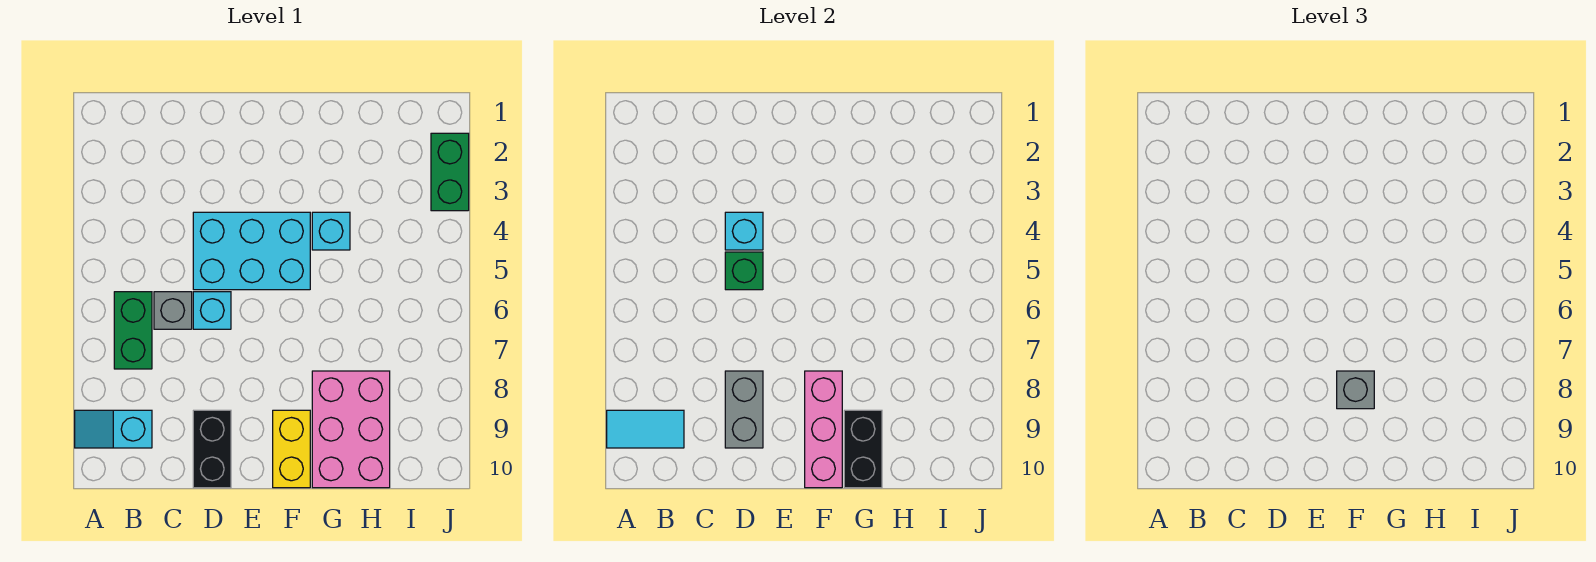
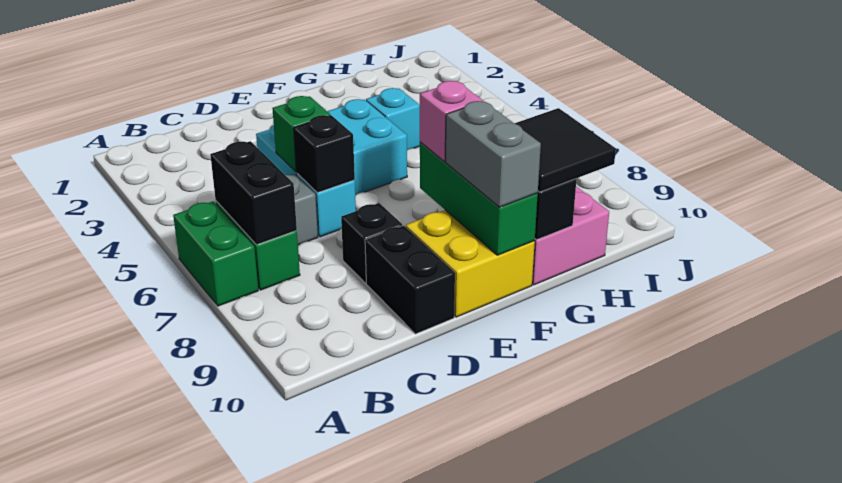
cyan slope A9:B9 level 1 top B -> none
cyan tile A9:B9 level 2 -> none
none -> black brick B6:B7 level 2
cyan brick D4 level 2 -> none
none -> black brick D6 level 2
none -> black brick D8 level 1
grey brick D8:D9 level 2 -> grey brick F9:F10 level 3
pink brick F8:F10 level 2 -> green brick F8:F10 level 2
grey brick F8 level 3 -> pink brick F8 level 3
yellow brick F9:F10 level 1 -> yellow brick E9:F10 level 1
none -> black tile G9:H10 level 3
green brick J2:J3 level 1 -> green brick A6:A7 level 1

